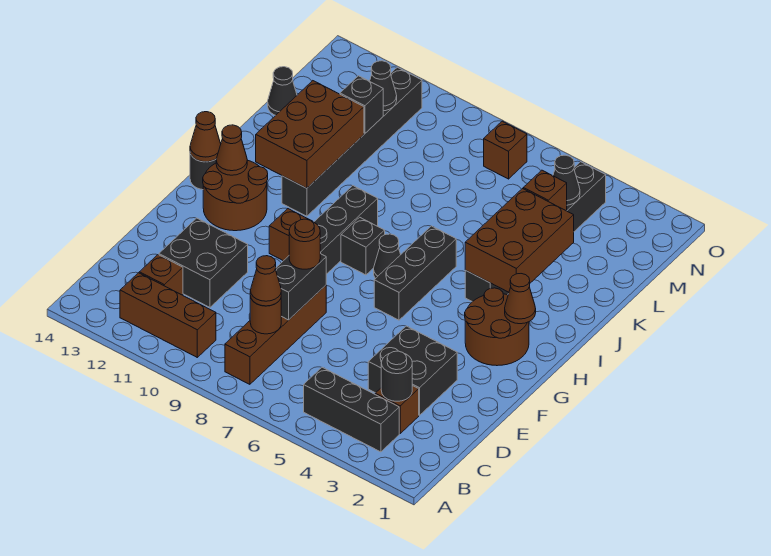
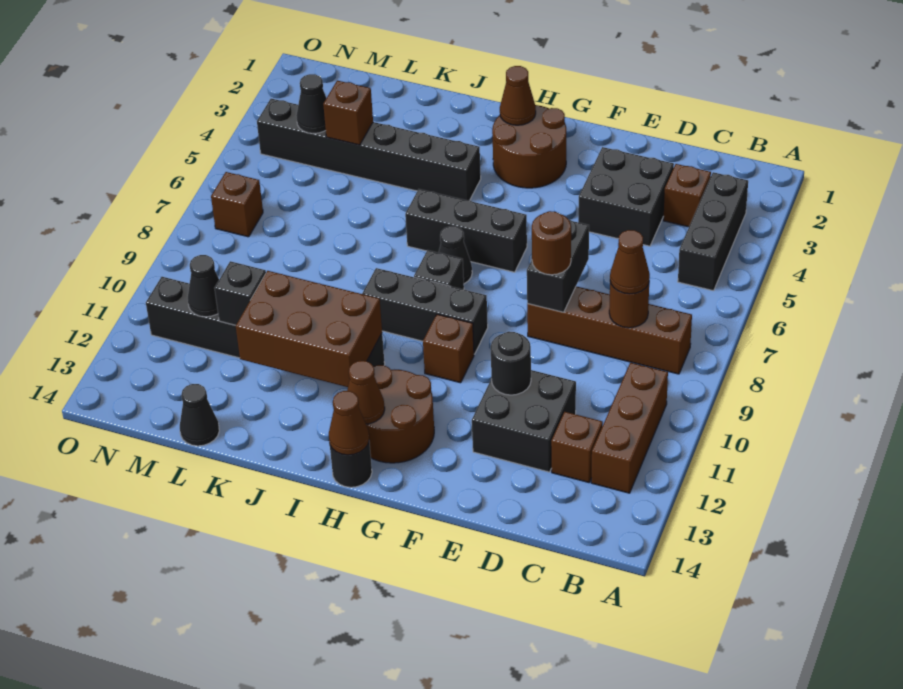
black round brick C3 level 2 -> black round brick E11 level 2
black brick D8:E8 level 2 -> black brick E7:E8 level 2
brown brick I3:K4 level 2 -> none

